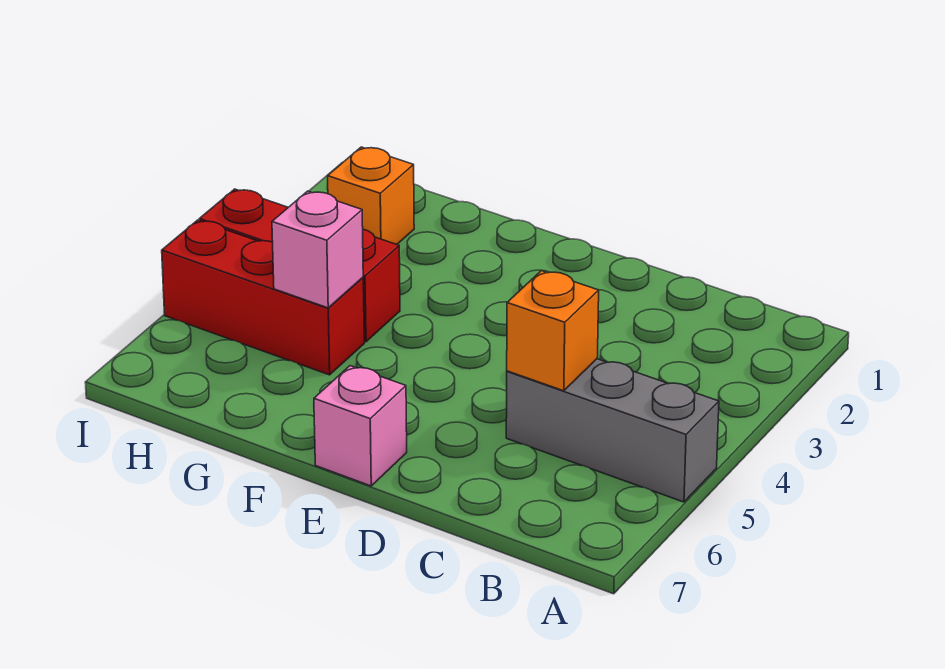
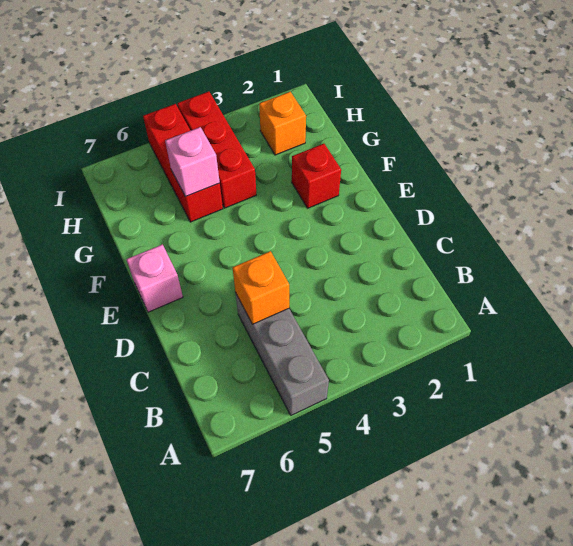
none -> red brick F2 level 1

